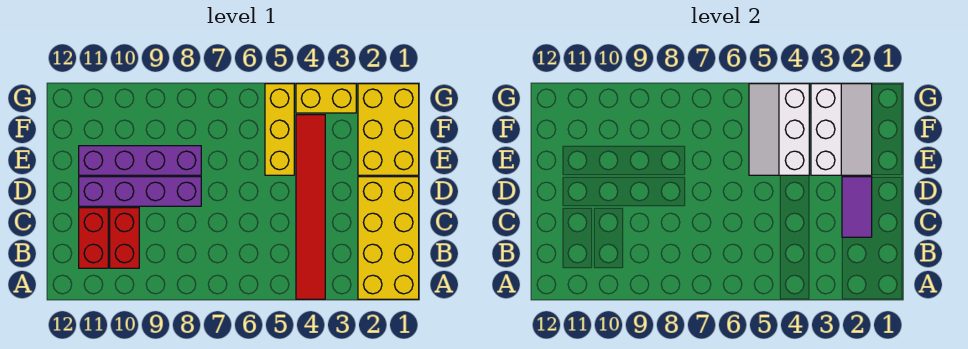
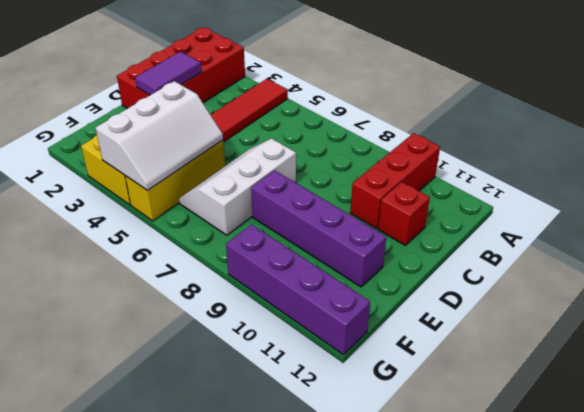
yellow brick A1:D2 level 1 -> red brick A1:D2 level 1
red brick B10:C10 level 1 -> red brick A10:C10 level 1
red brick B11:C11 level 1 -> red brick C11 level 1
purple brick D8:D11 level 1 -> purple brick G9:G12 level 1
yellow brick E1:G2 level 1 -> none
white slope E2:G3 level 2 top 3 -> white slope D6:F7 level 1 top 7

